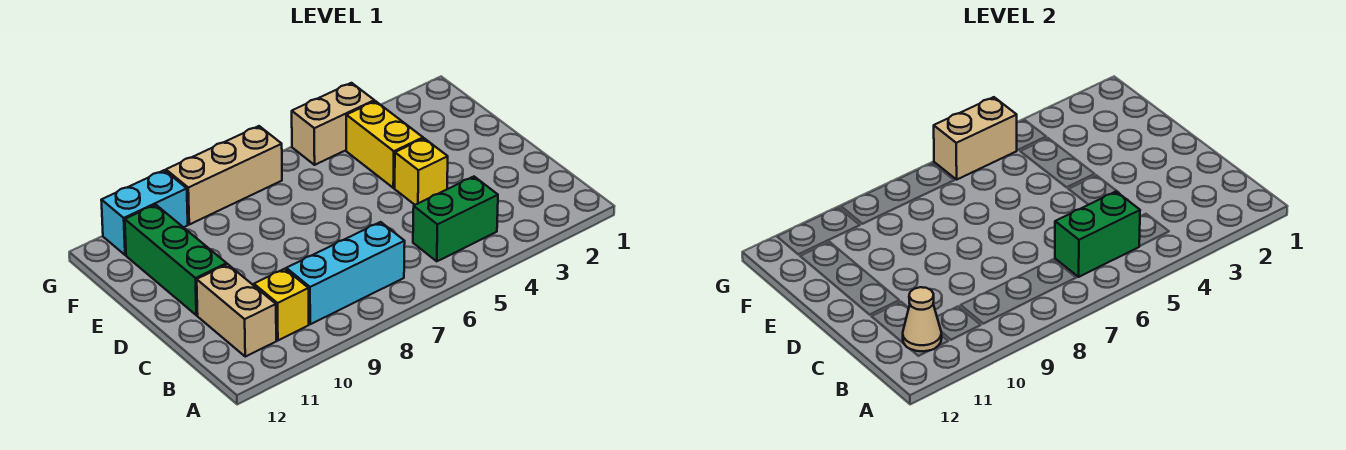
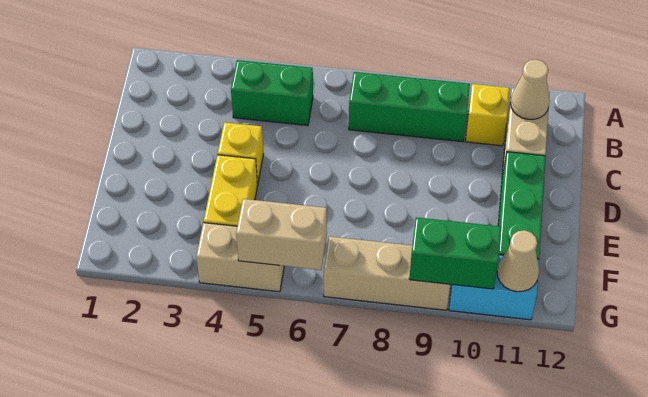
green brick B5:B6 level 2 -> green brick G9:G10 level 2
cyan brick B7:B9 level 1 -> green brick B7:B9 level 1
none -> tan cone G11 level 2

